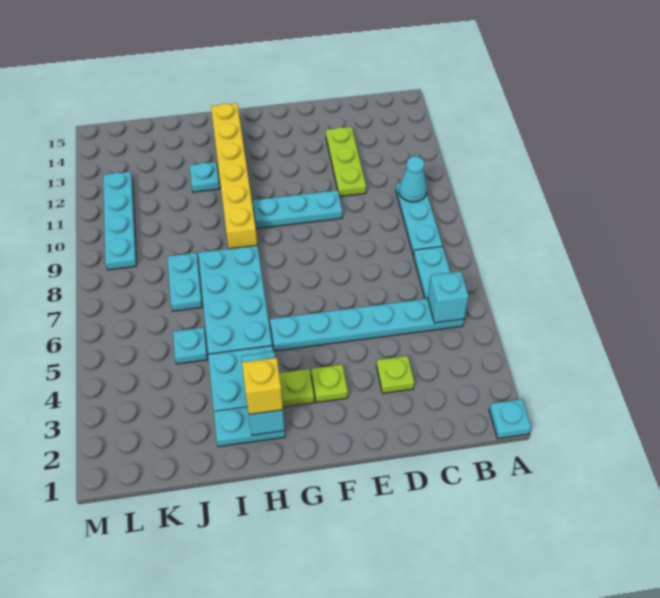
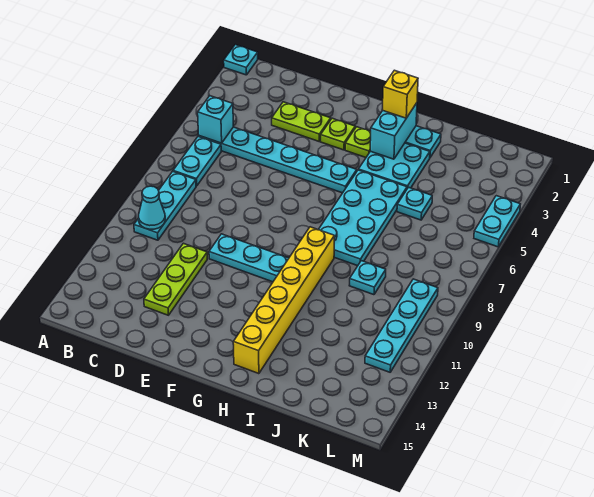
lime plate D3 level 1 -> lime plate D3:E3 level 1
cyan plate I12 level 1 -> cyan plate J9 level 1
cyan plate J7:J8 level 1 -> cyan plate M4:M5 level 1

